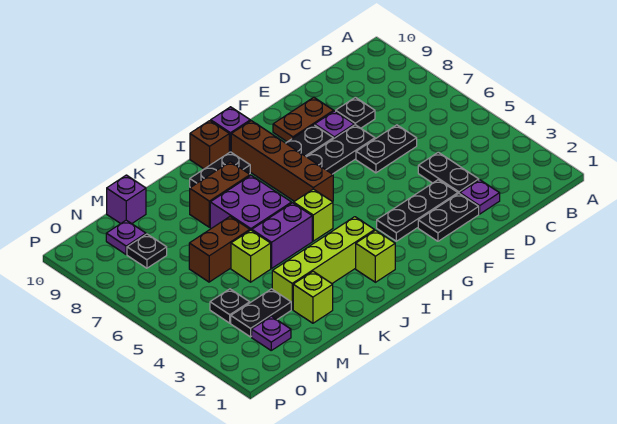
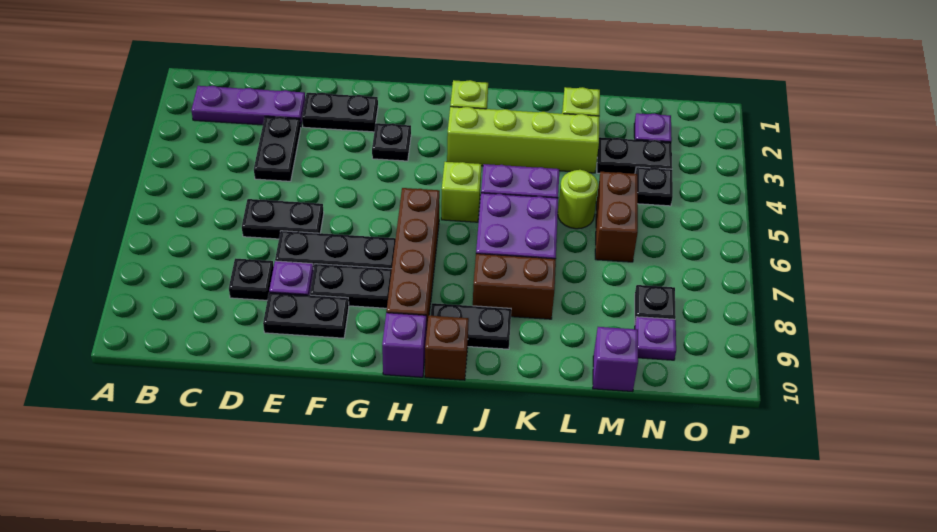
purple plate D2 level 1 -> purple plate B2:D2 level 1
black plate E3:G3 level 1 -> black plate G3 level 1
brown plate E9:F9 level 1 -> black plate E9:F9 level 1
lime brick L5 level 1 -> lime round brick L5 level 1
brown brick L6:M6 level 1 -> brown brick M5:M6 level 1

